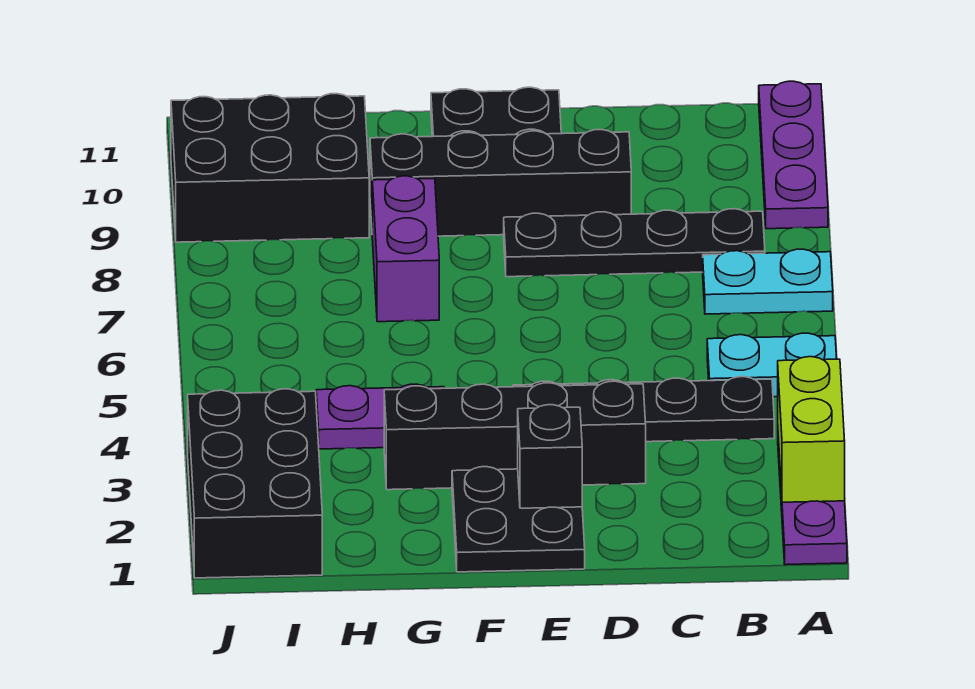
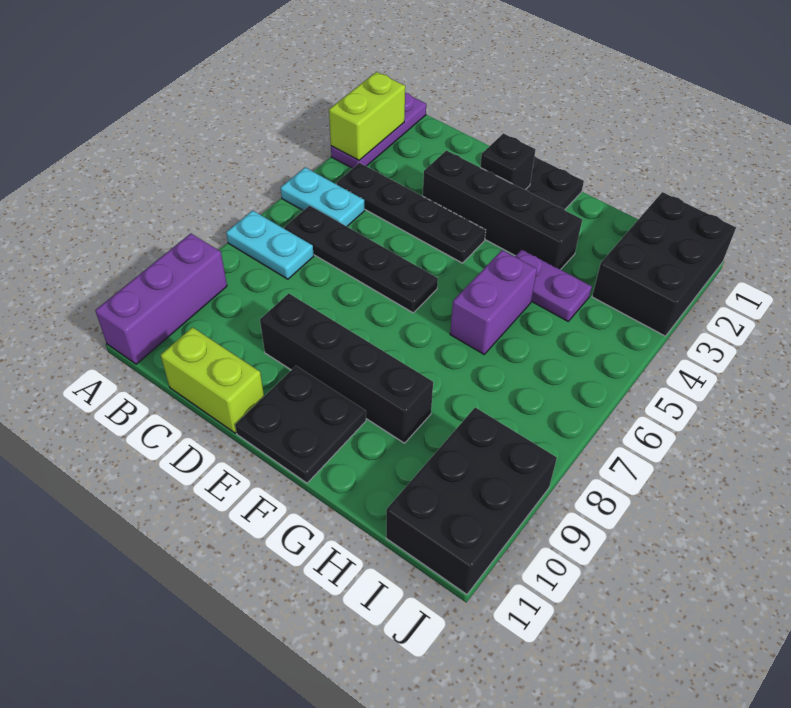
purple plate A9:A11 level 1 -> purple brick A9:A11 level 1
black plate B8:E8 level 1 -> black plate B6:E6 level 1
none -> lime brick C11:D11 level 1
purple brick G7:G8 level 1 -> purple brick G5:G6 level 1
black brick H9:J10 level 1 -> black brick I9:J11 level 1

